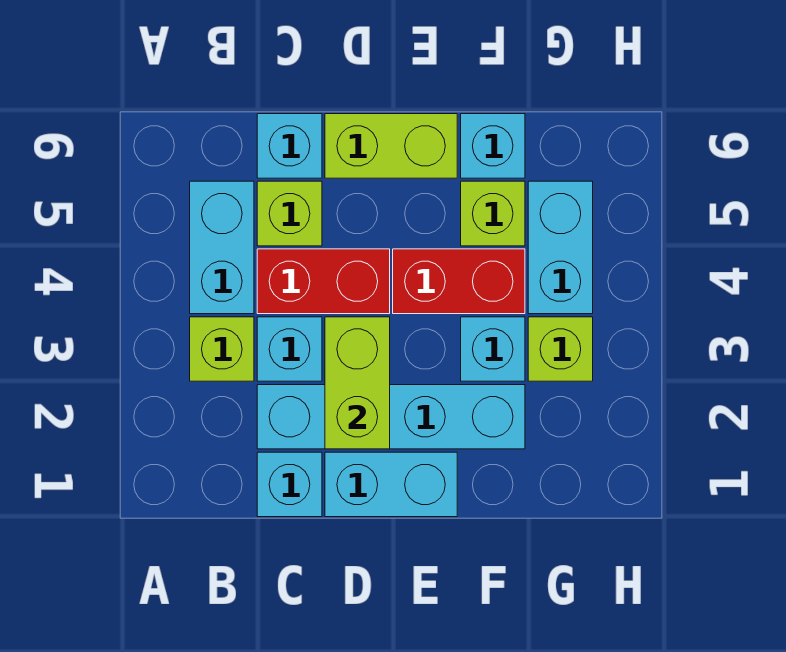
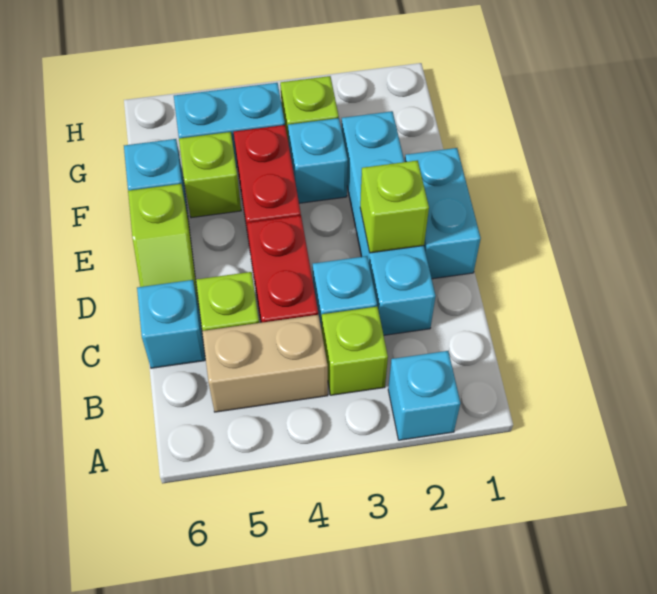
cyan brick B4:B5 level 1 -> tan brick B4:B5 level 1
cyan brick C1 level 1 -> cyan brick A2 level 1
lime brick D2:D3 level 2 -> lime brick D2 level 2
lime brick D6:E6 level 1 -> lime slope D6:E6 level 1 top E

